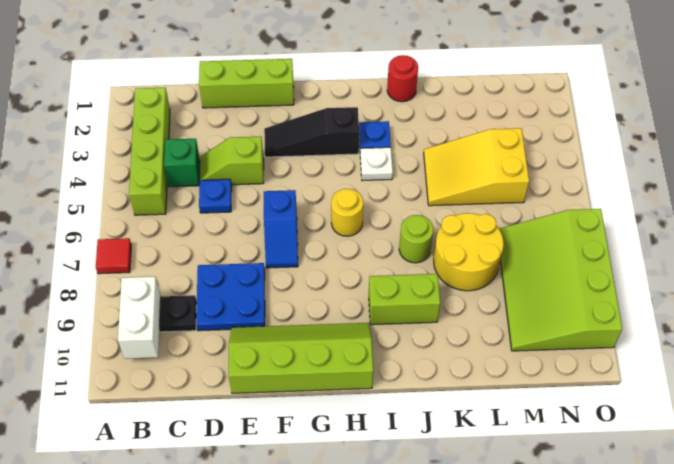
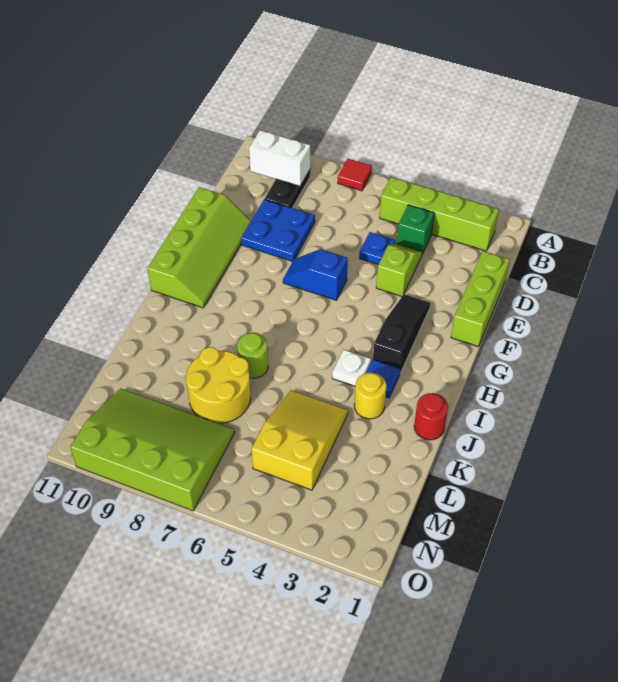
yellow round brick H6 level 1 -> yellow round brick J3 level 1
lime brick I9:J9 level 1 -> none

